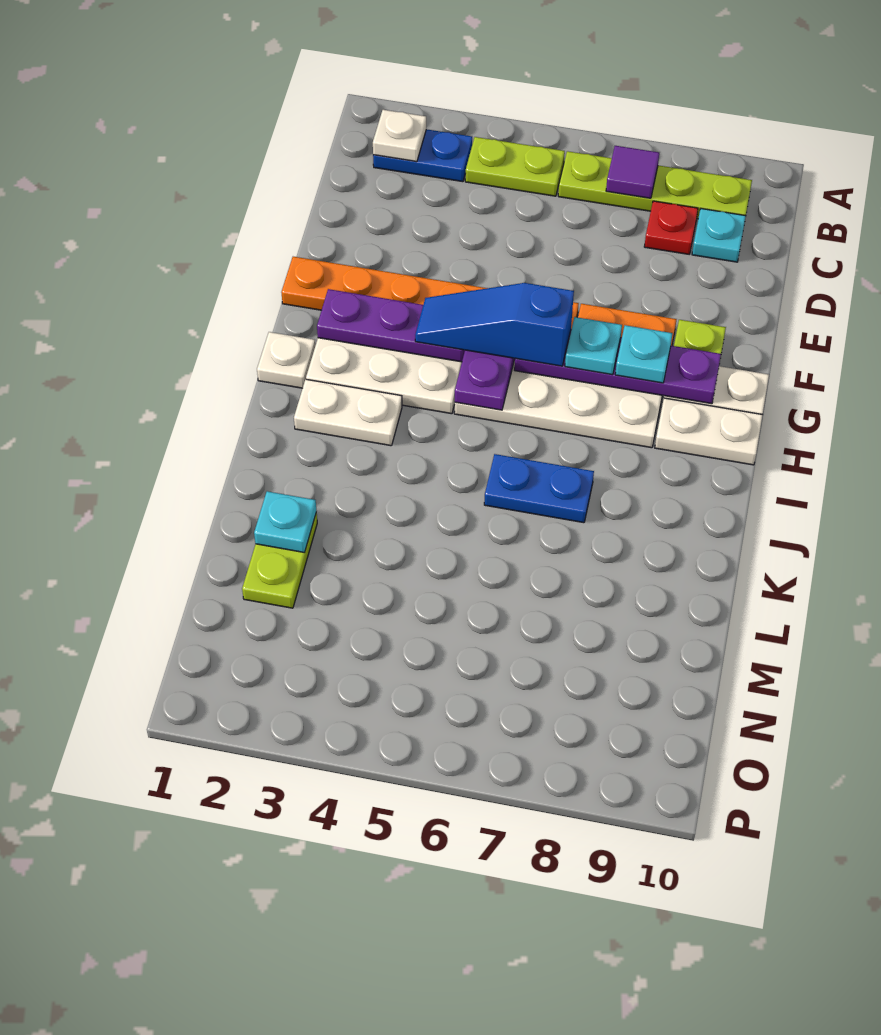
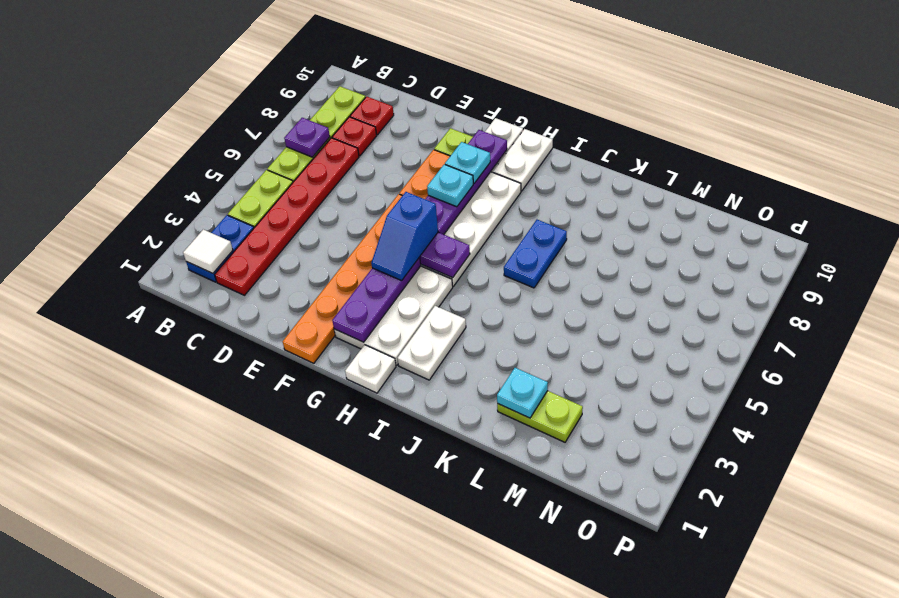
white plate B2 level 2 -> white tile B2 level 2
purple tile B7 level 2 -> purple plate B7 level 2
none -> red plate C2:C7 level 1
cyan plate C9 level 1 -> red plate C9 level 1
blue slope G4:G6 level 3 top 6 -> blue slope G4:G5 level 3 top 5

